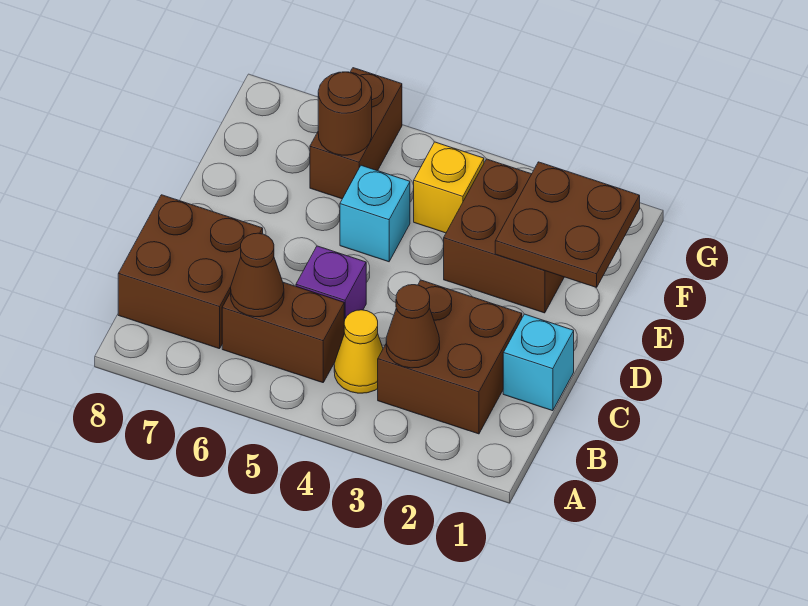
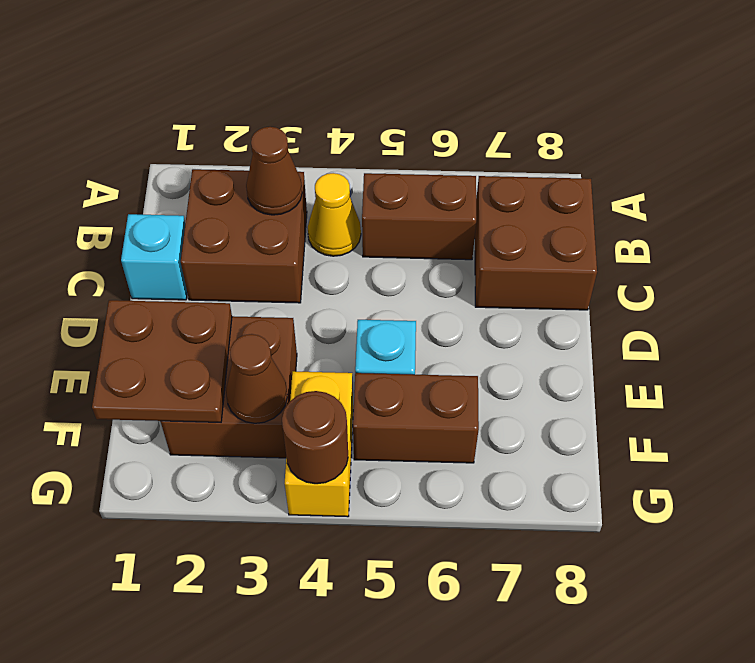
brown cone B6 level 2 -> brown cone F3 level 2
purple brick C5 level 1 -> none
yellow brick F4 level 1 -> yellow brick F4:G4 level 1
brown brick F6:G6 level 1 -> brown brick F5:F6 level 1
brown round brick F6 level 2 -> brown round brick G4 level 2

